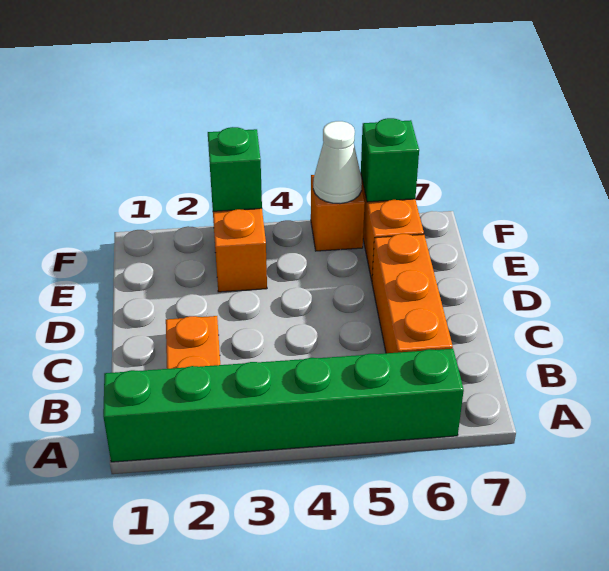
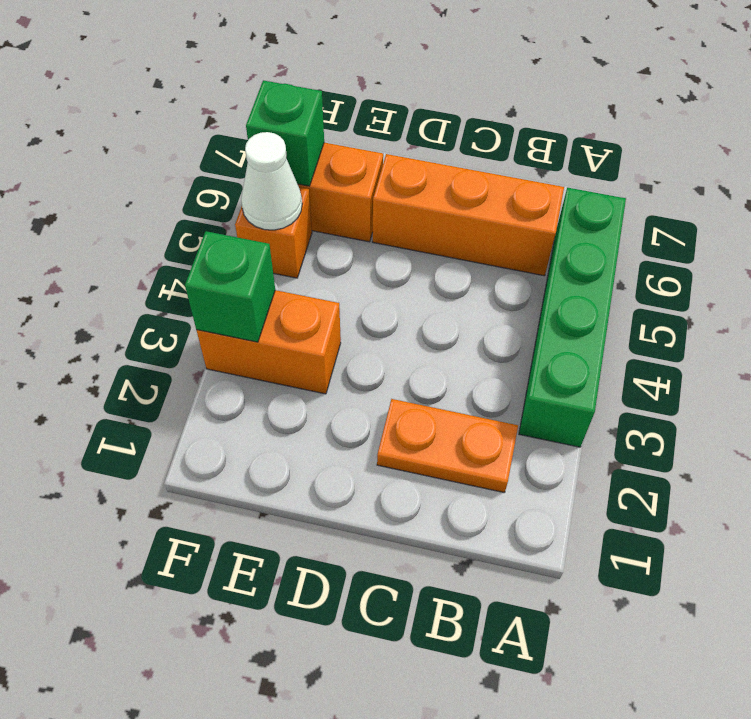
green brick A1:A6 level 1 -> green brick A3:A6 level 1

